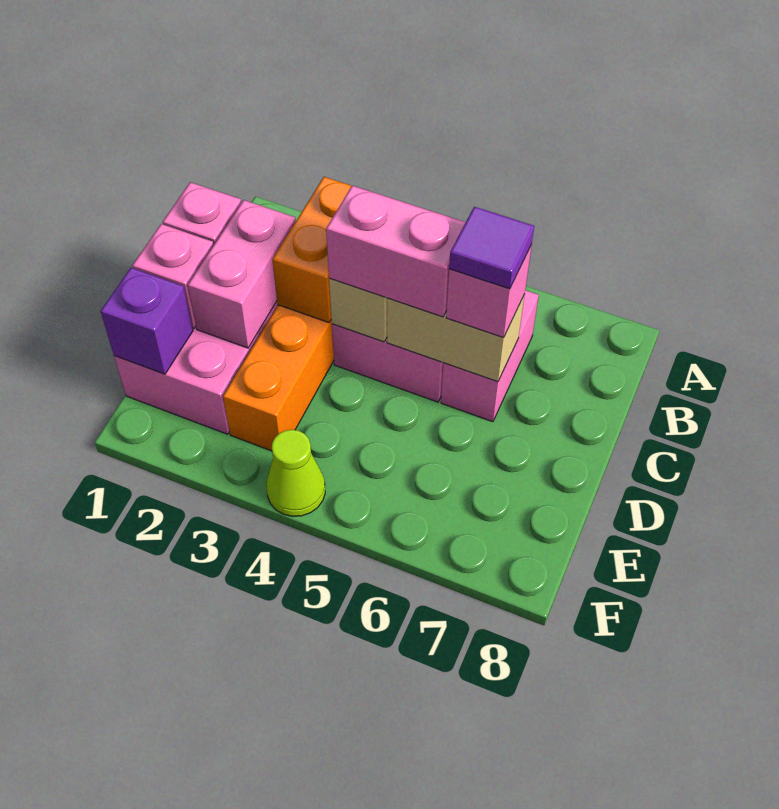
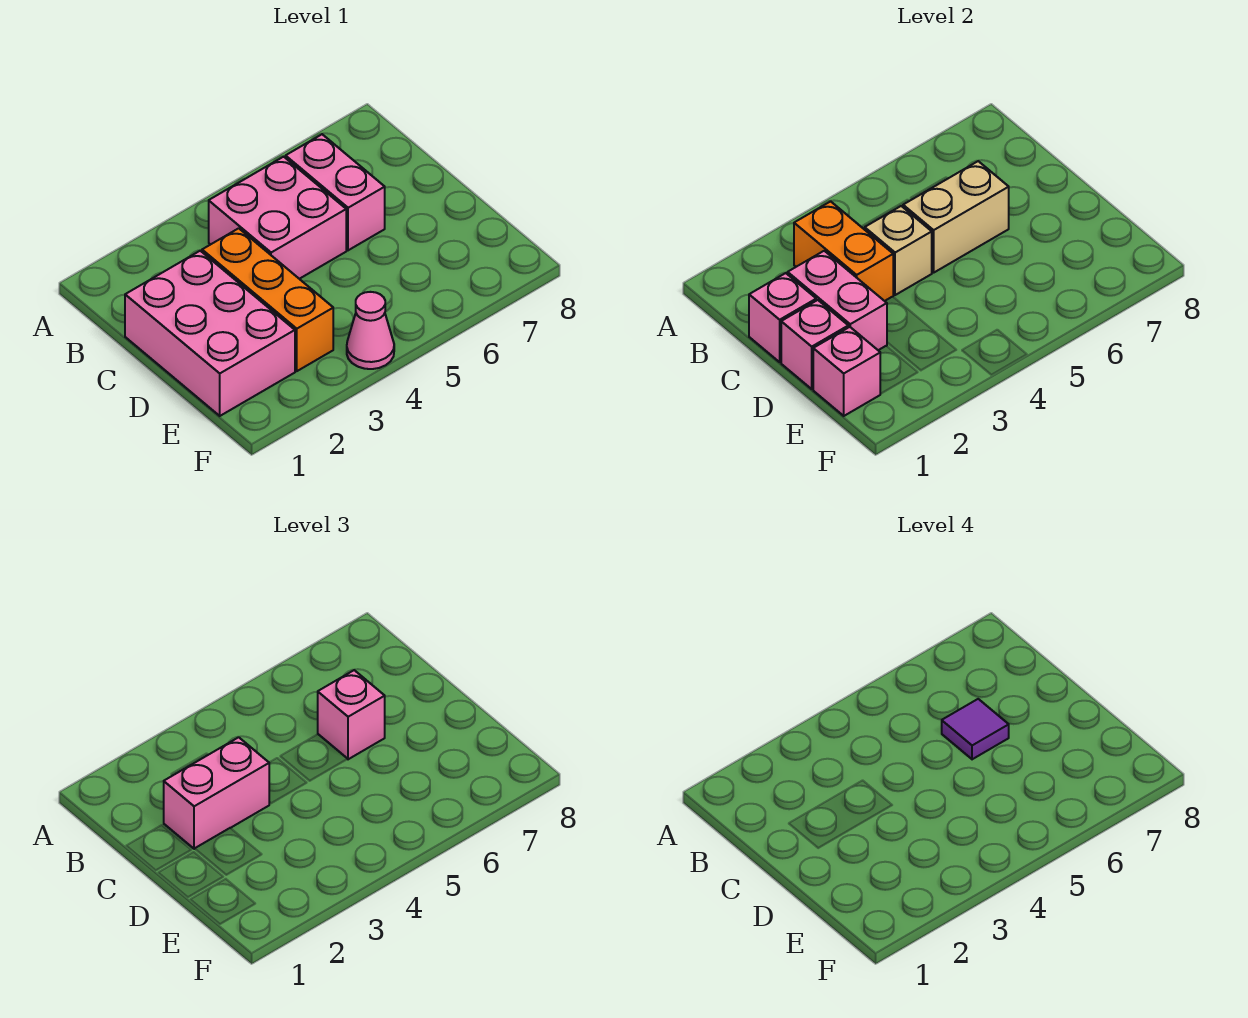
pink brick C4:C5 level 3 -> pink brick C2:C3 level 3
purple brick E1 level 2 -> pink brick E1 level 2
lime cone F4 level 1 -> pink cone F4 level 1

